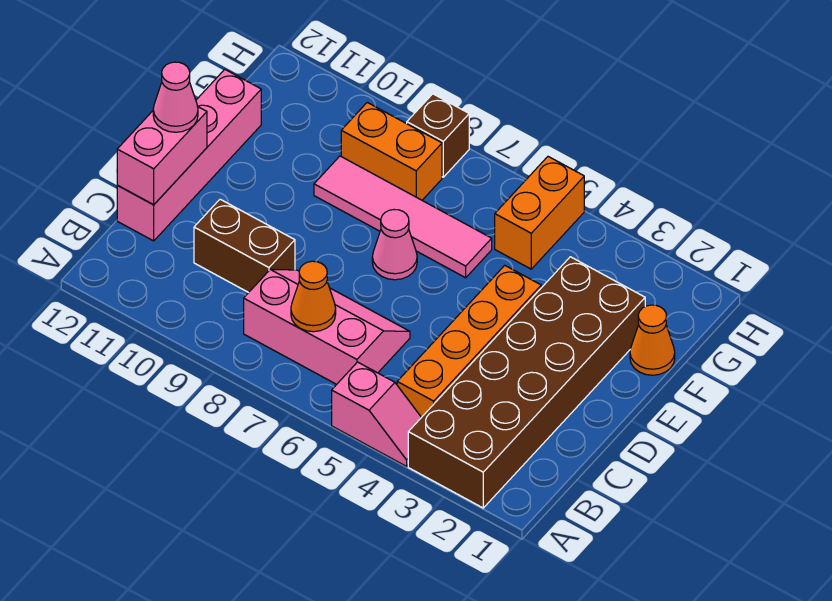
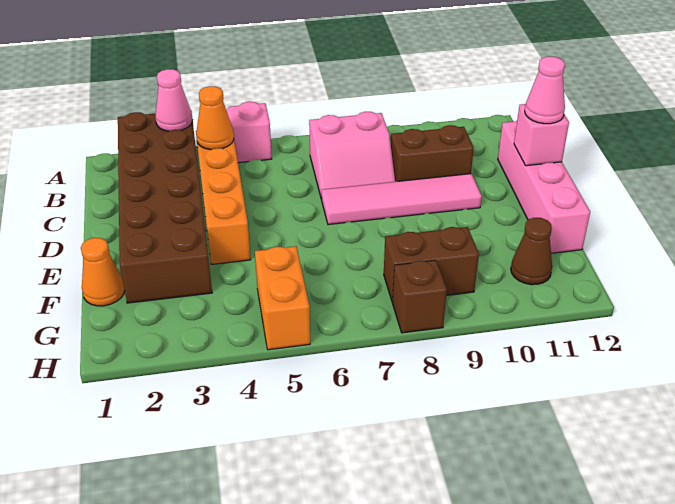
pink slope B6:C8 level 1 top B -> pink slope B7:C8 level 1 top B
orange cone B7 level 2 -> orange cone B4 level 2
pink brick C12:D12 level 2 -> pink brick D12 level 2
pink cone E7 level 1 -> pink cone A3 level 2
pink tile F6:F9 level 1 -> pink tile D7:D10 level 1
orange brick G8:G9 level 1 -> brown brick G8:G9 level 1
none -> brown cone G11 level 1

